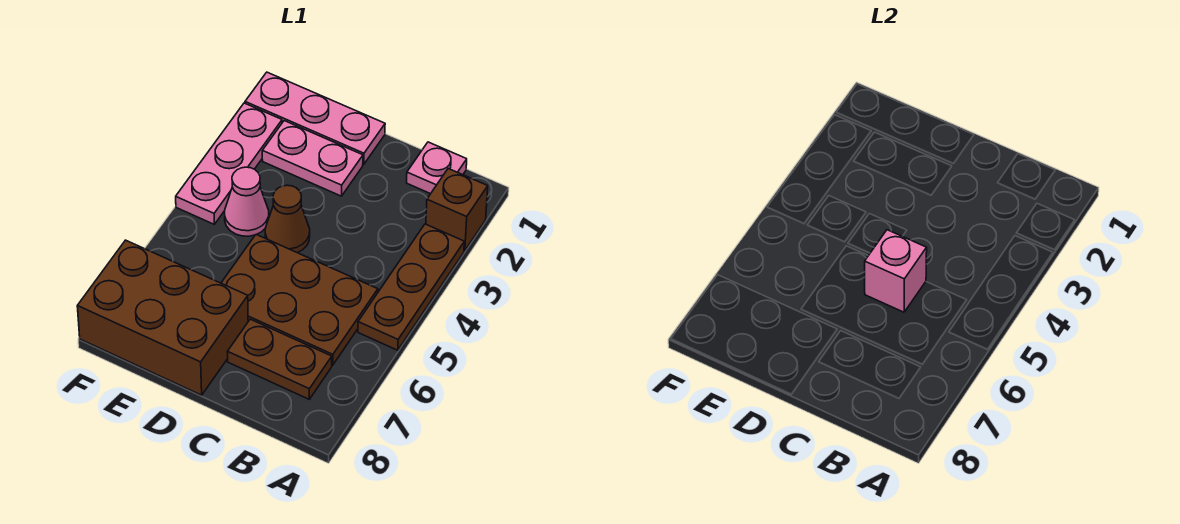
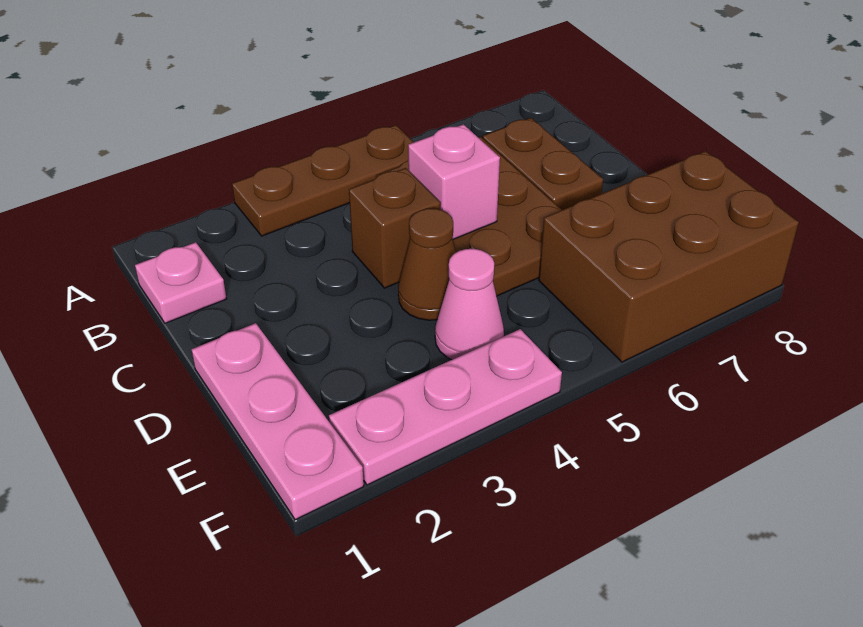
brown brick A2 level 1 -> brown brick C4 level 1
pink plate D2:E2 level 1 -> none
brown brick D7:F8 level 1 -> brown brick E6:F8 level 1

